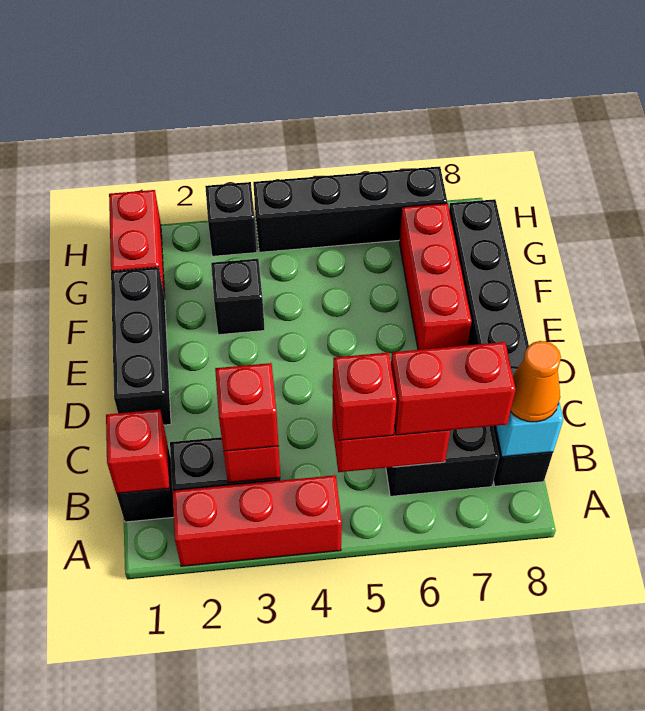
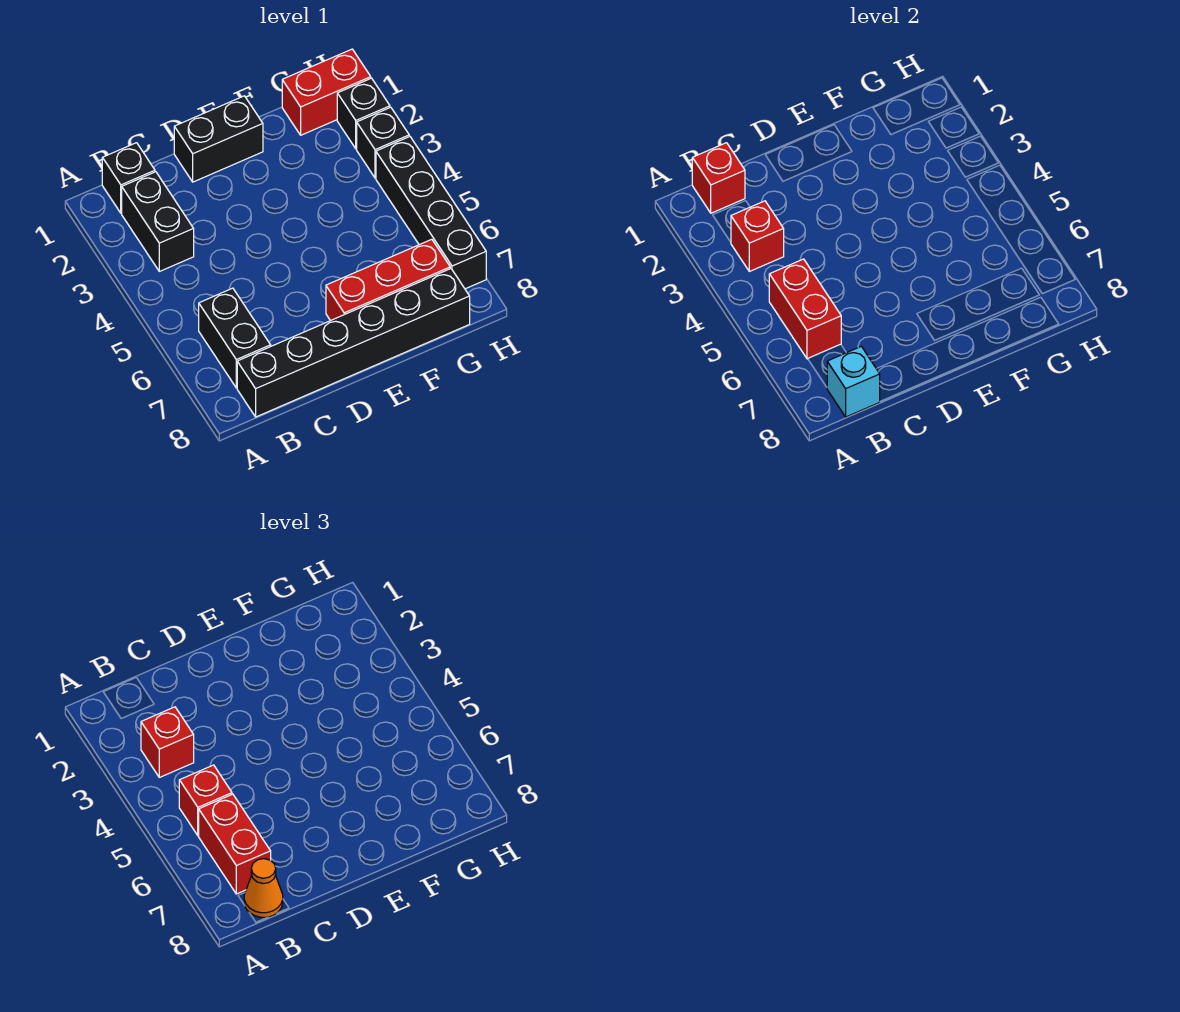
red brick A2:A4 level 1 -> none
black brick D1:F1 level 1 -> black brick D1:E1 level 1
black brick F3 level 1 -> black brick H2 level 1

